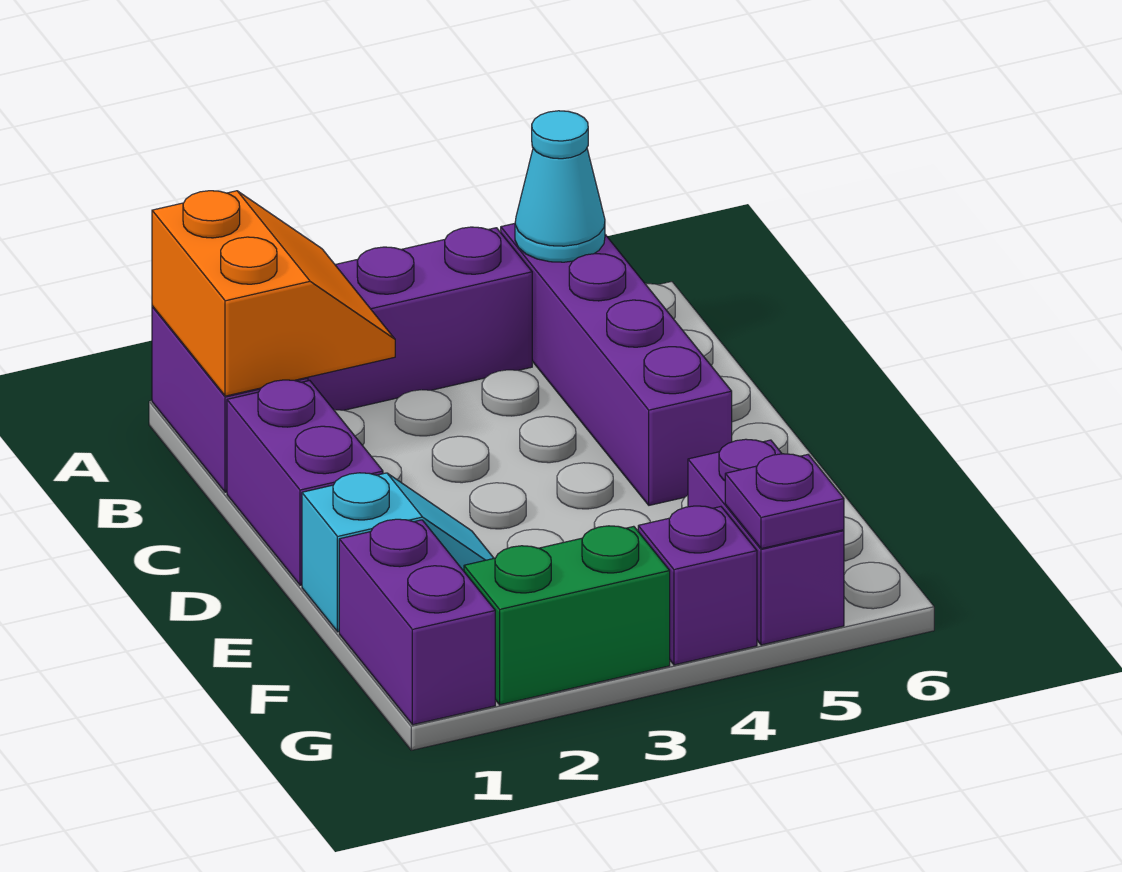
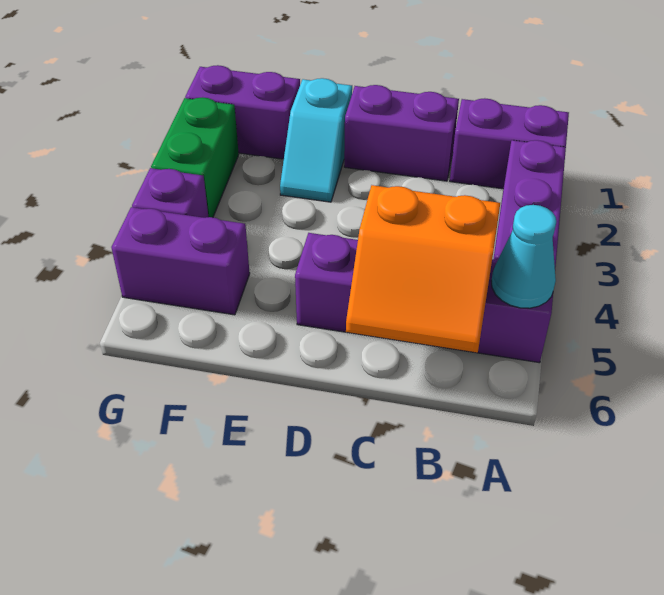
orange slope A1:B2 level 2 top 1 -> orange slope B5:C6 level 2 top 5
purple plate G5 level 2 -> none

